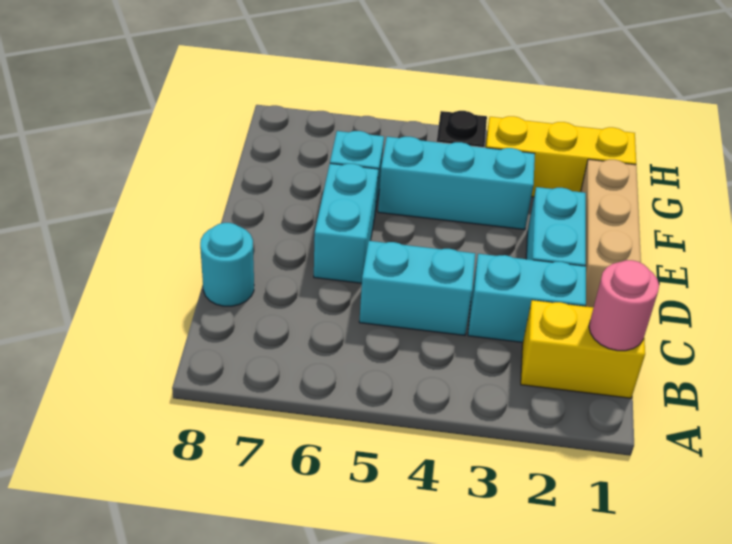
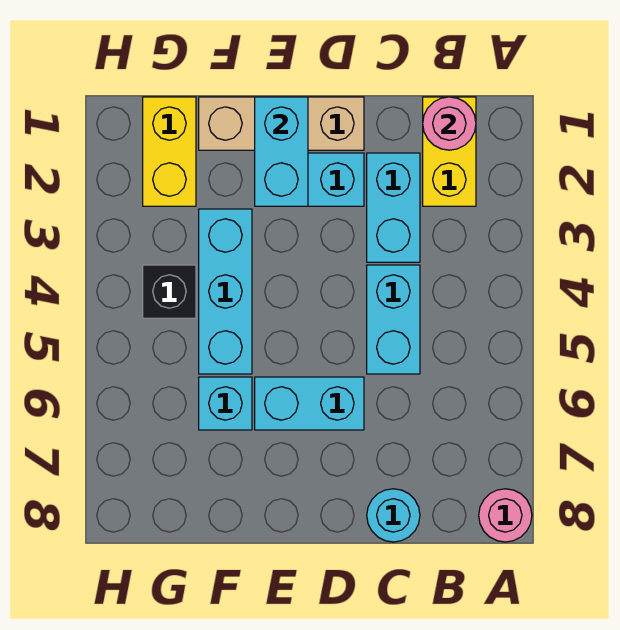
none -> pink round brick A8 level 1
none -> cyan brick E1:E2 level 2
yellow brick G1:G3 level 1 -> yellow brick G1:G2 level 1

